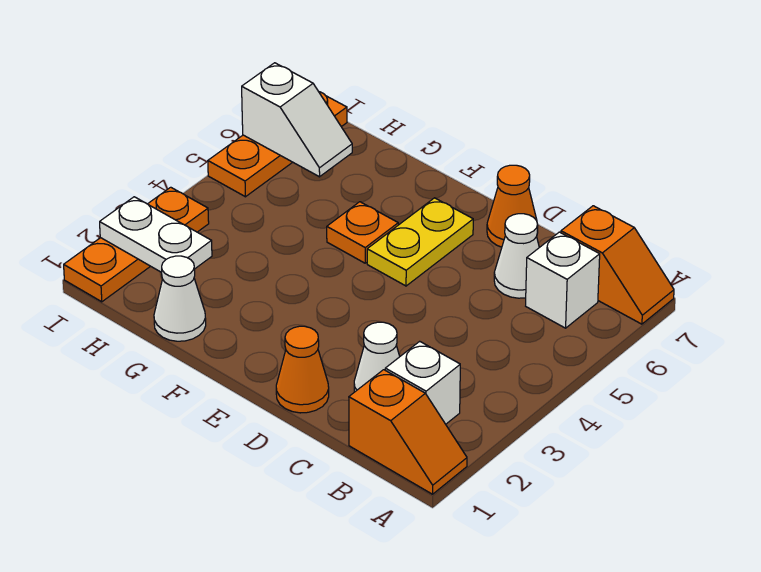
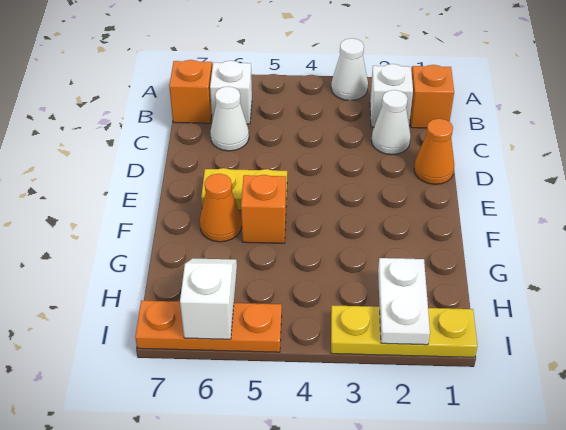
orange cone D7 level 1 -> orange cone F6 level 1
orange plate F5 level 1 -> orange brick F5 level 1
white cone G1 level 1 -> white cone A3 level 1
orange plate I1:I3 level 1 -> yellow plate I1:I3 level 1

